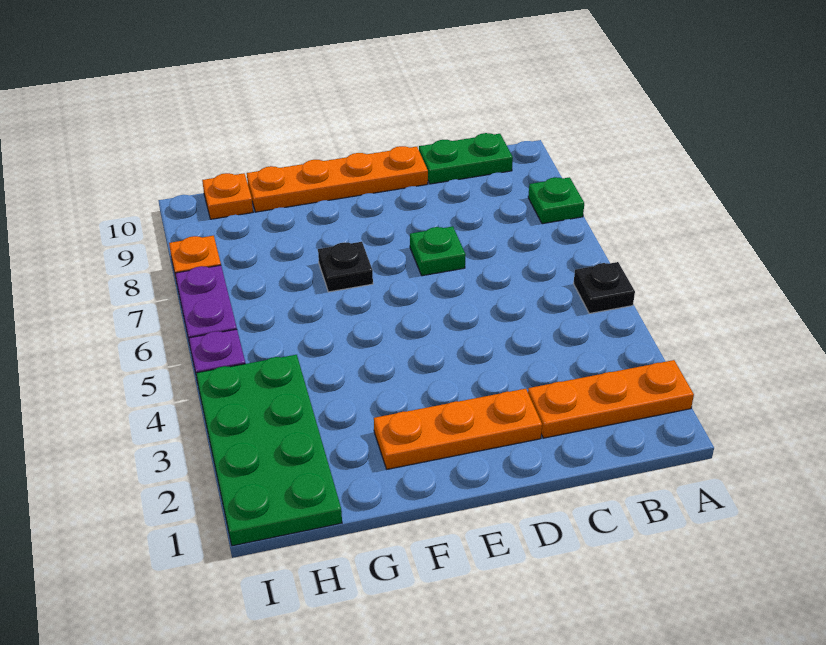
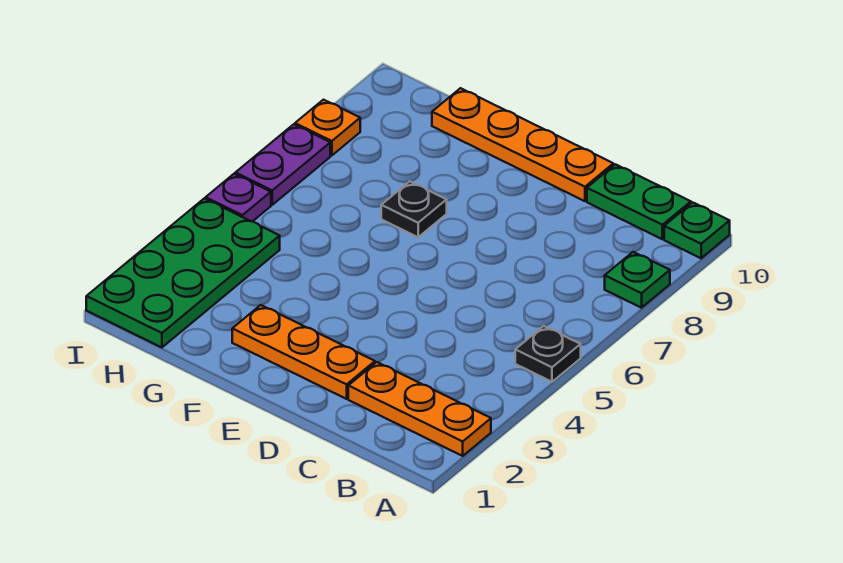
green plate D7 level 1 -> green plate A10 level 1
orange plate H10 level 1 -> none

